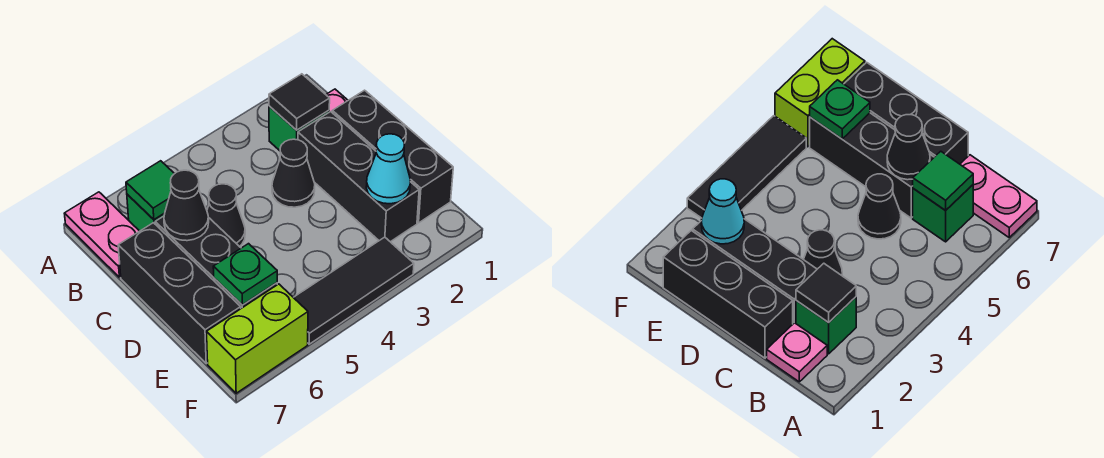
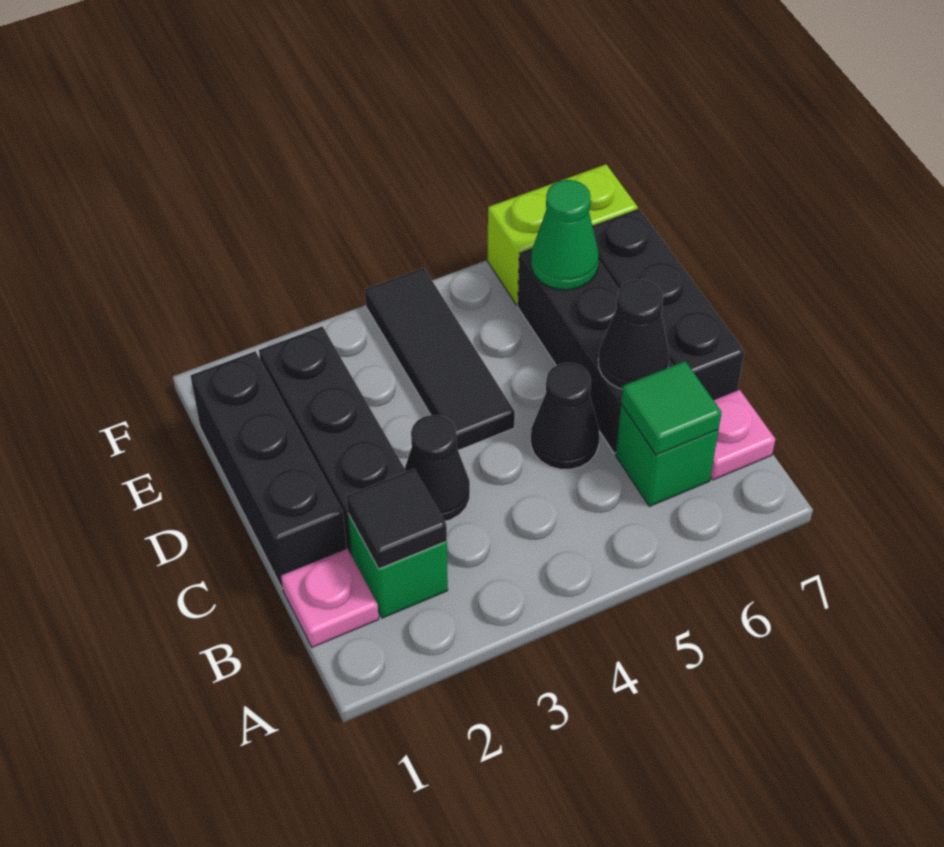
pink plate A7:B7 level 1 -> pink plate B7 level 1
cyan cone E2 level 2 -> none
green plate E6 level 2 -> green cone E6 level 2
black tile F3:F5 level 1 -> black tile D4:F4 level 1

